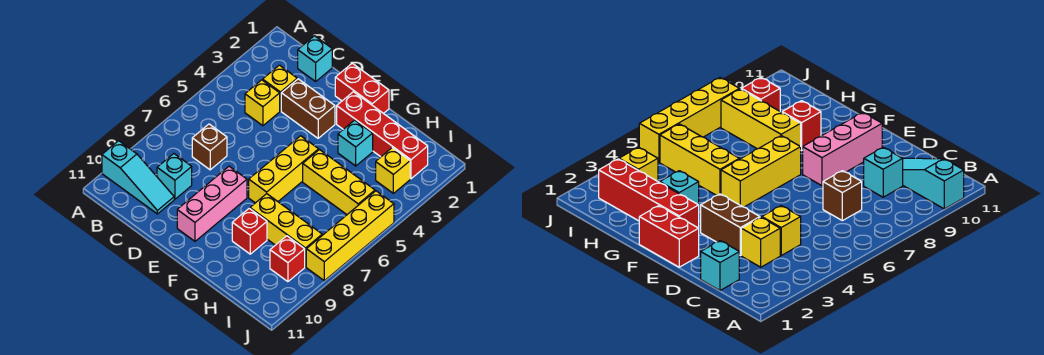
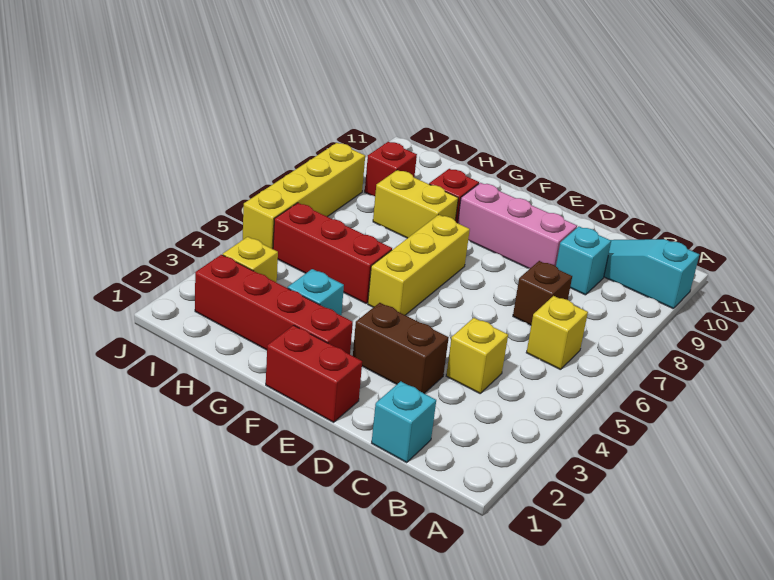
yellow brick C3 level 1 -> yellow brick B6 level 1
pink brick E8:E10 level 1 -> pink brick D9:F9 level 1
yellow brick G5:I5 level 1 -> red brick G5:I5 level 1
yellow brick G8:I8 level 1 -> yellow brick G8:H8 level 1

